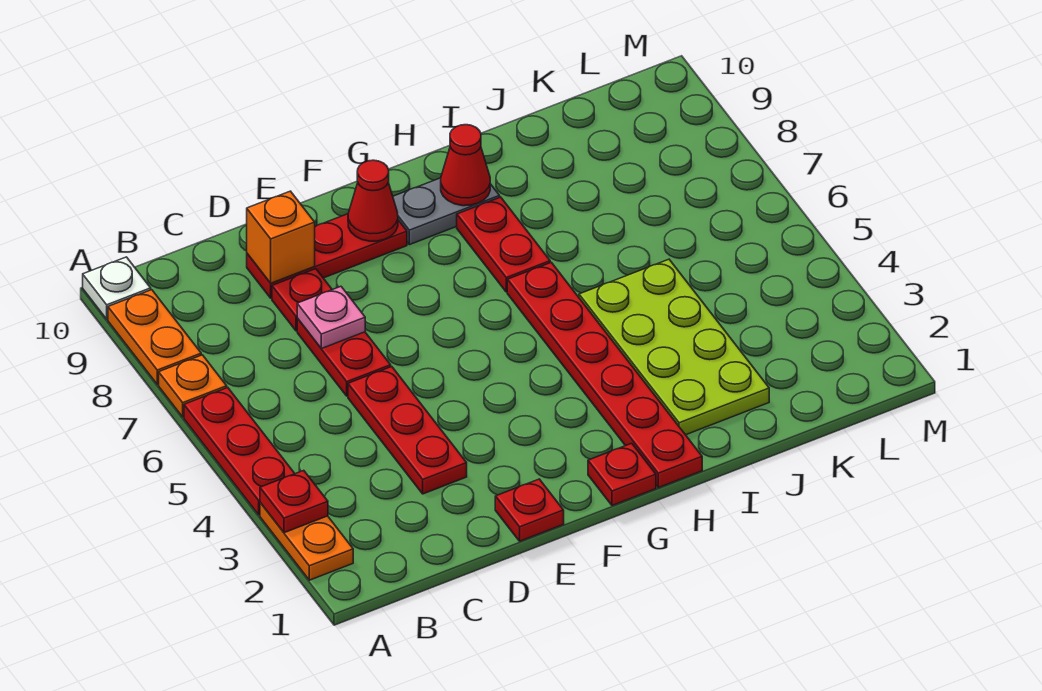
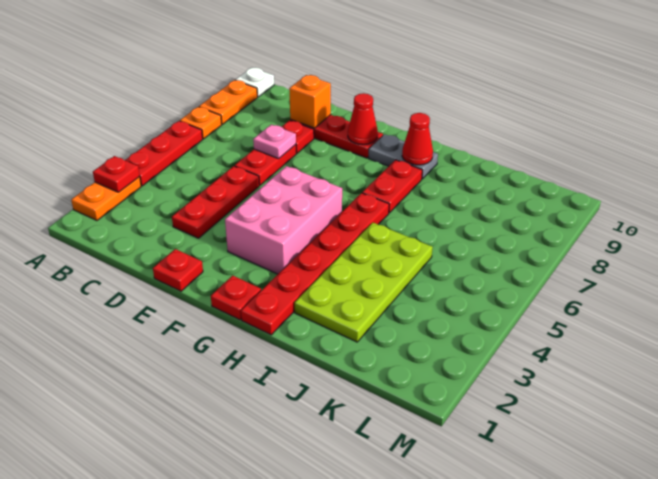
none -> pink brick F3:G5 level 1

